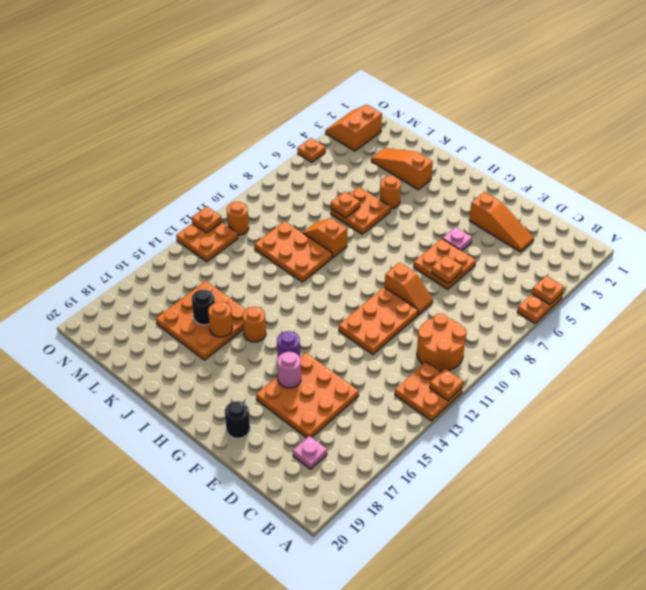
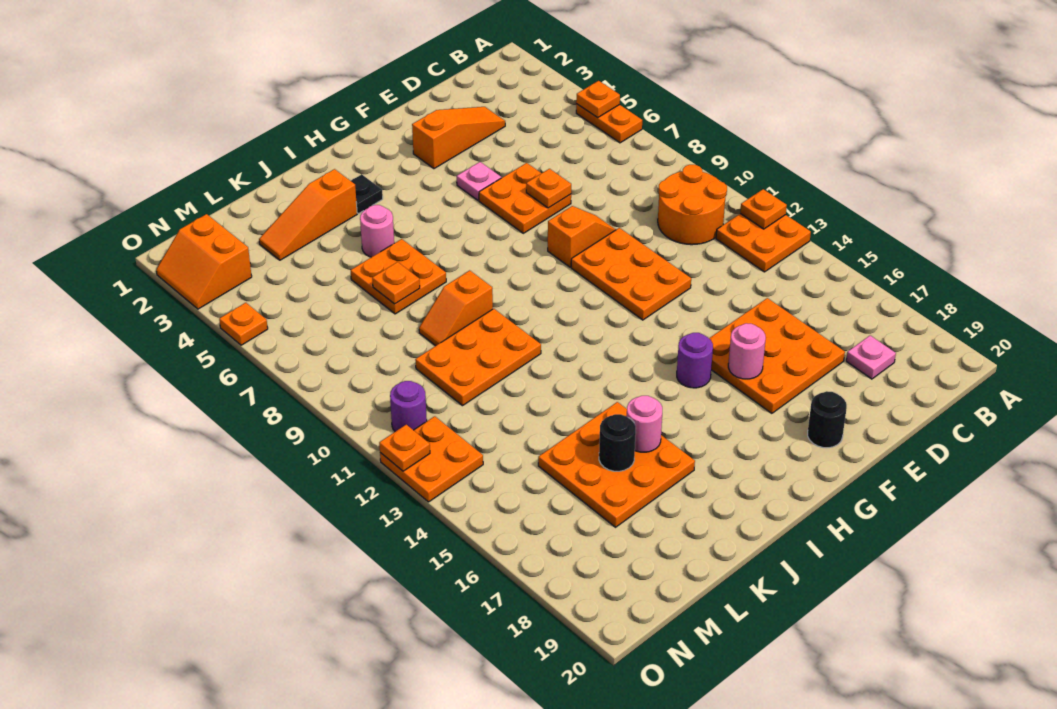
none -> black plate I3 level 1
orange round brick I15 level 1 -> none
orange round brick J5 level 1 -> pink round brick J5 level 1
orange round brick J16 level 2 -> pink round brick J16 level 2
orange round brick N11 level 1 -> purple round brick N11 level 1

